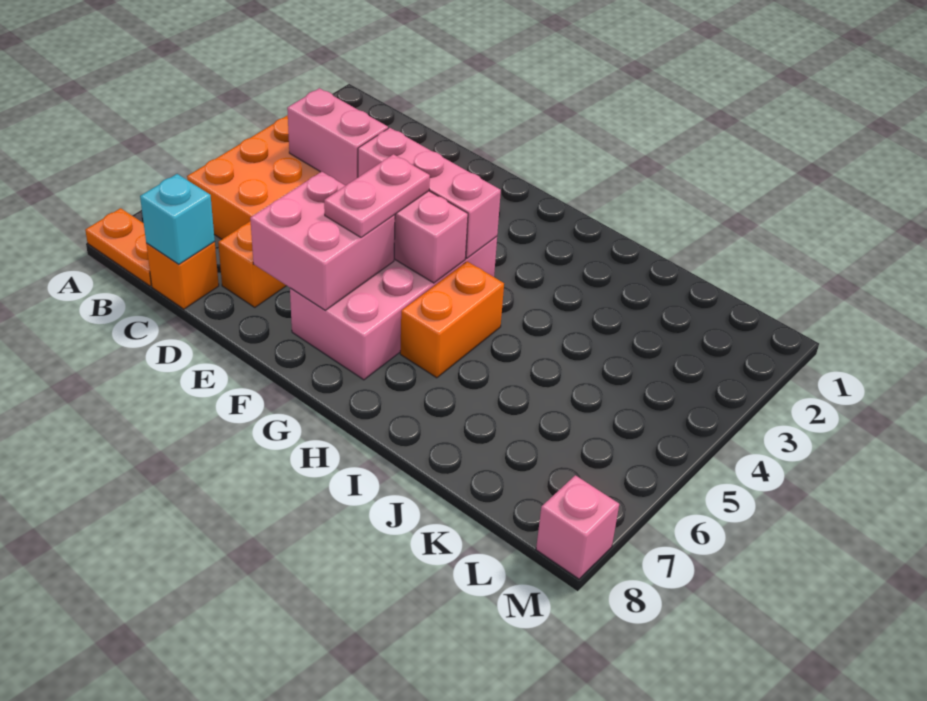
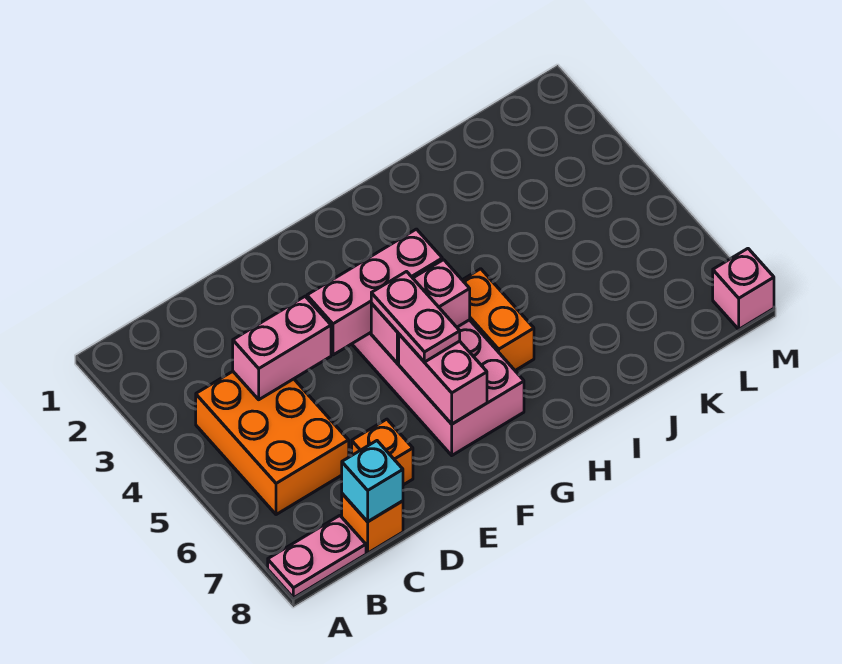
orange plate A8:B8 level 1 -> pink plate A8:B8 level 1
pink brick E6:F7 level 2 -> pink brick F6:F7 level 2

